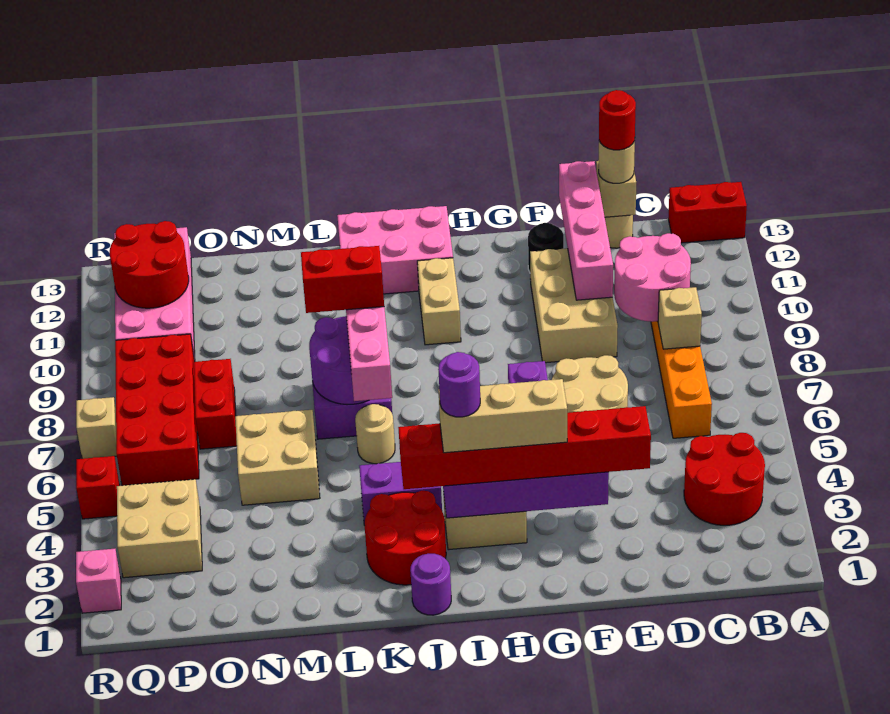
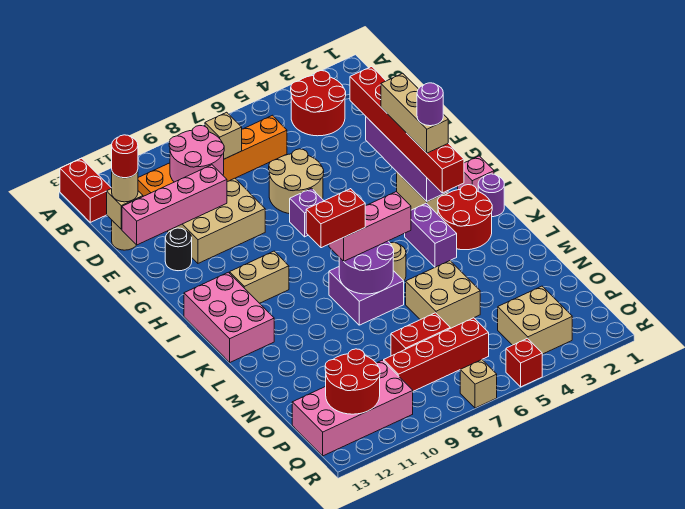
red brick K8:L8 level 4 -> red brick K8:K9 level 4
red brick P6:Q9 level 1 -> red brick P6:P9 level 1
pink brick R2 level 1 -> pink brick I1 level 1

